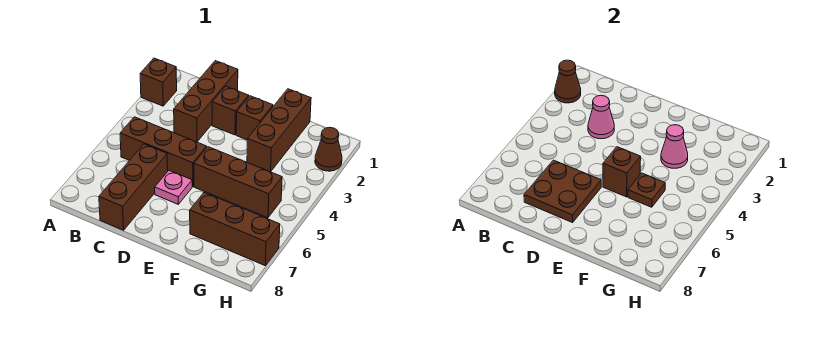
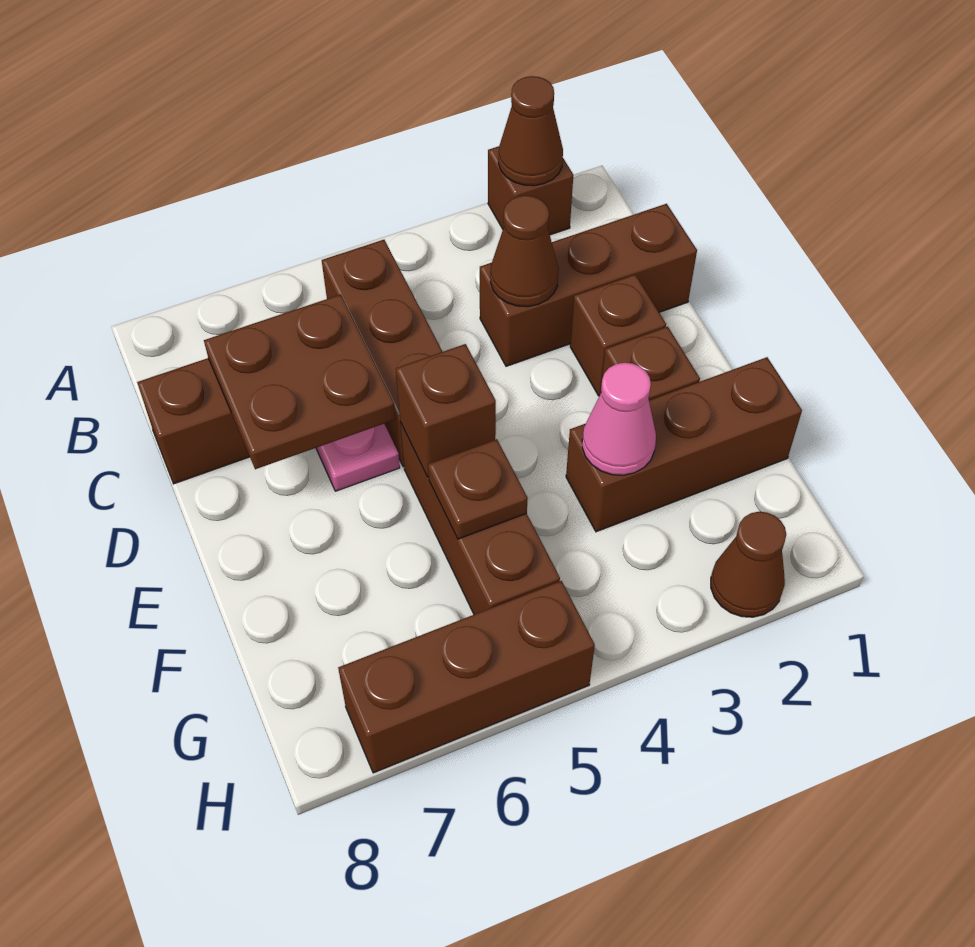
pink cone C3 level 2 -> brown cone C3 level 2
brown brick F7:H7 level 1 -> brown brick H5:H7 level 1

